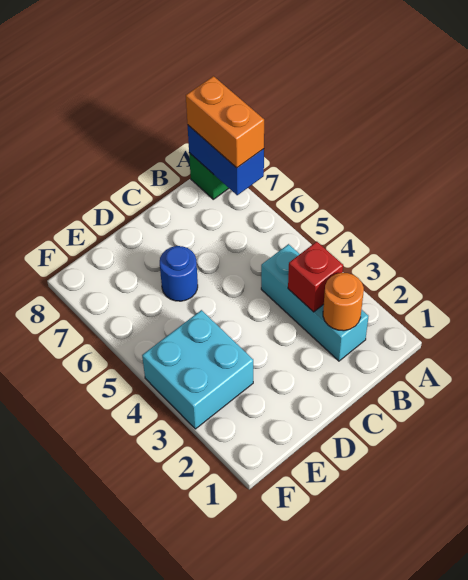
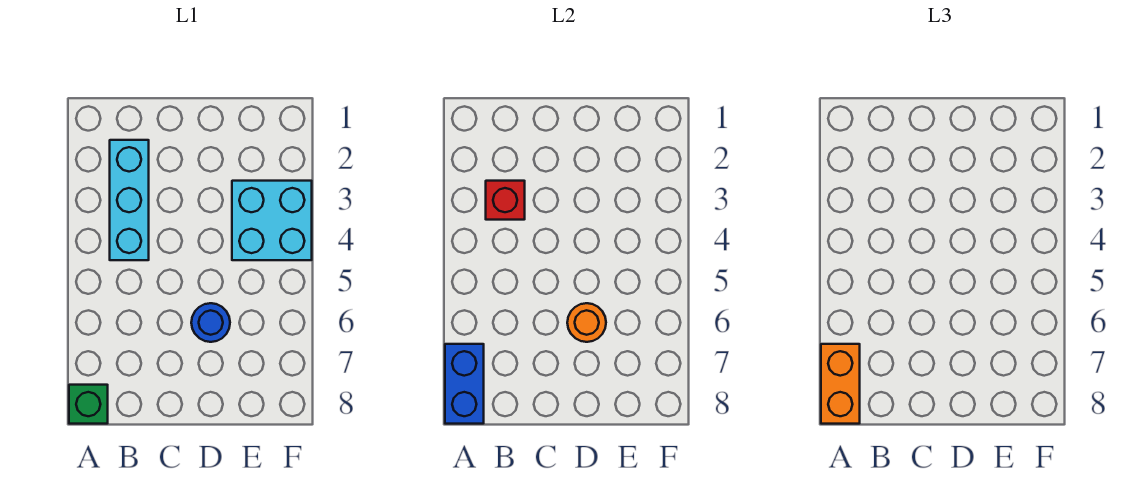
orange round brick B2 level 2 -> orange round brick D6 level 2

